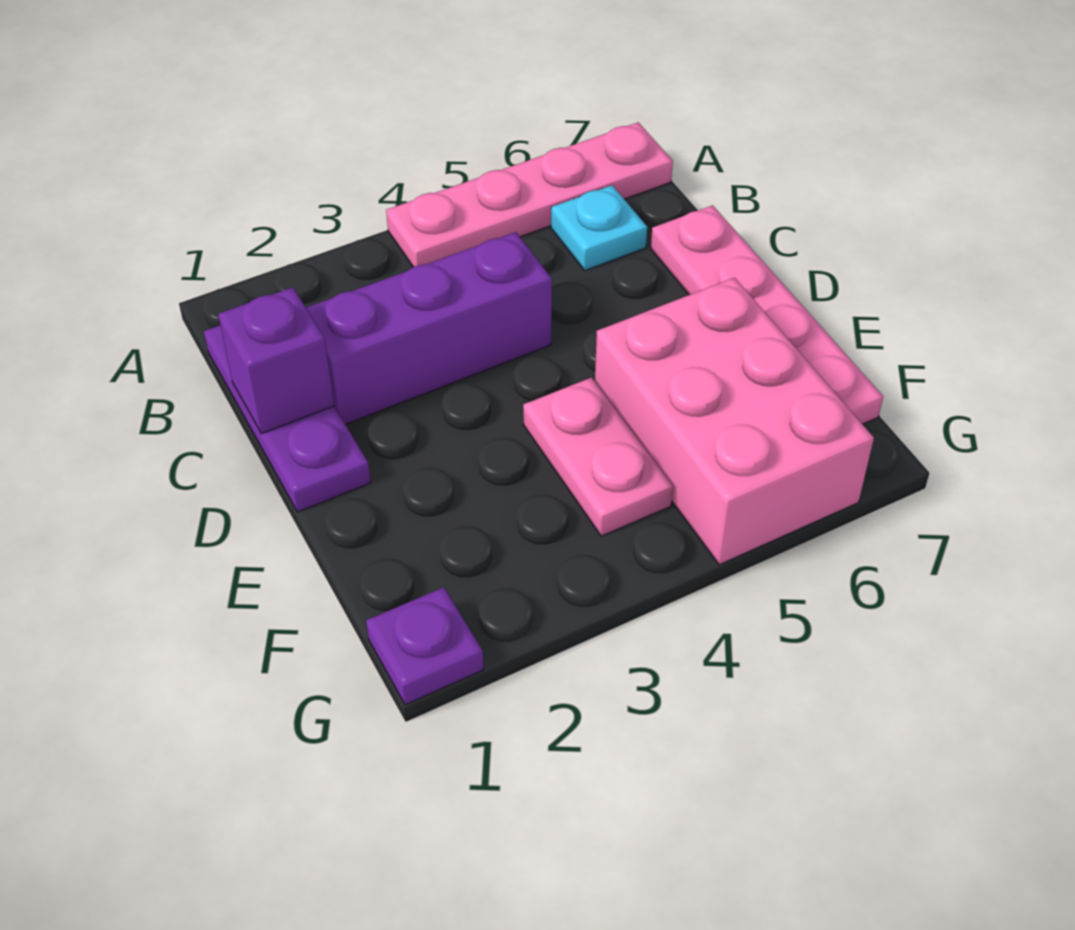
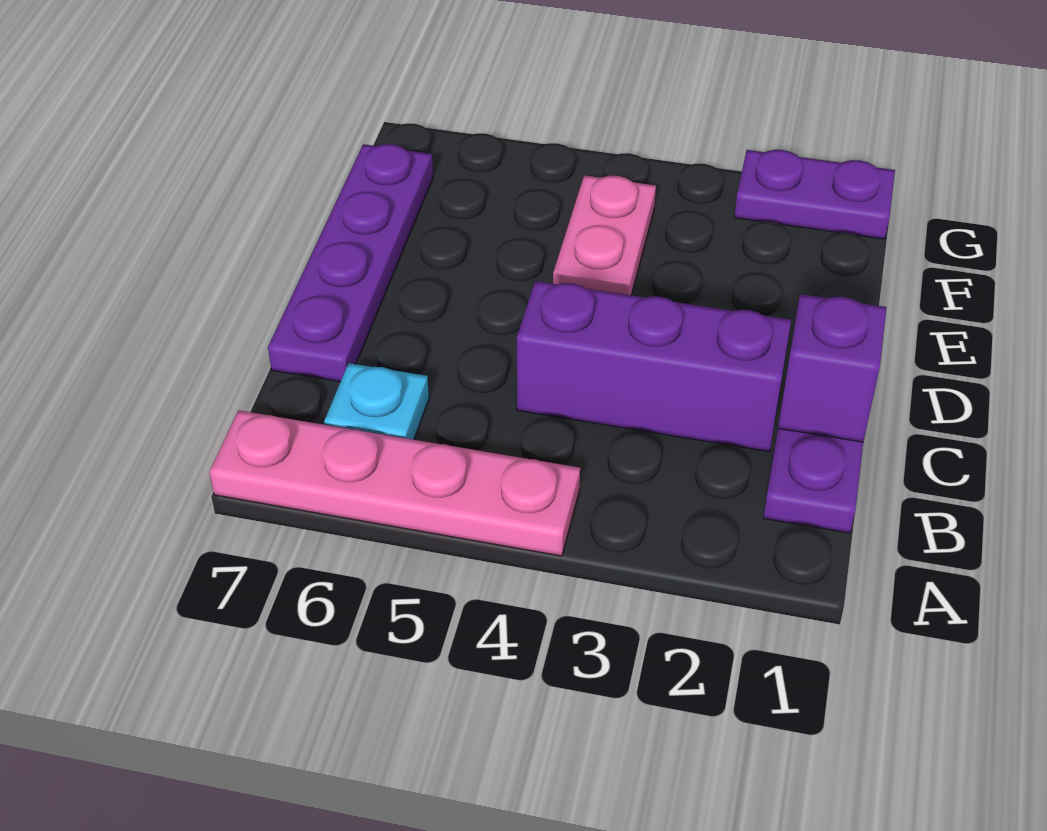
pink plate C7:F7 level 1 -> purple plate C7:F7 level 1
pink brick E5:G6 level 1 -> none
purple plate G1 level 1 -> purple plate G1:G2 level 1

